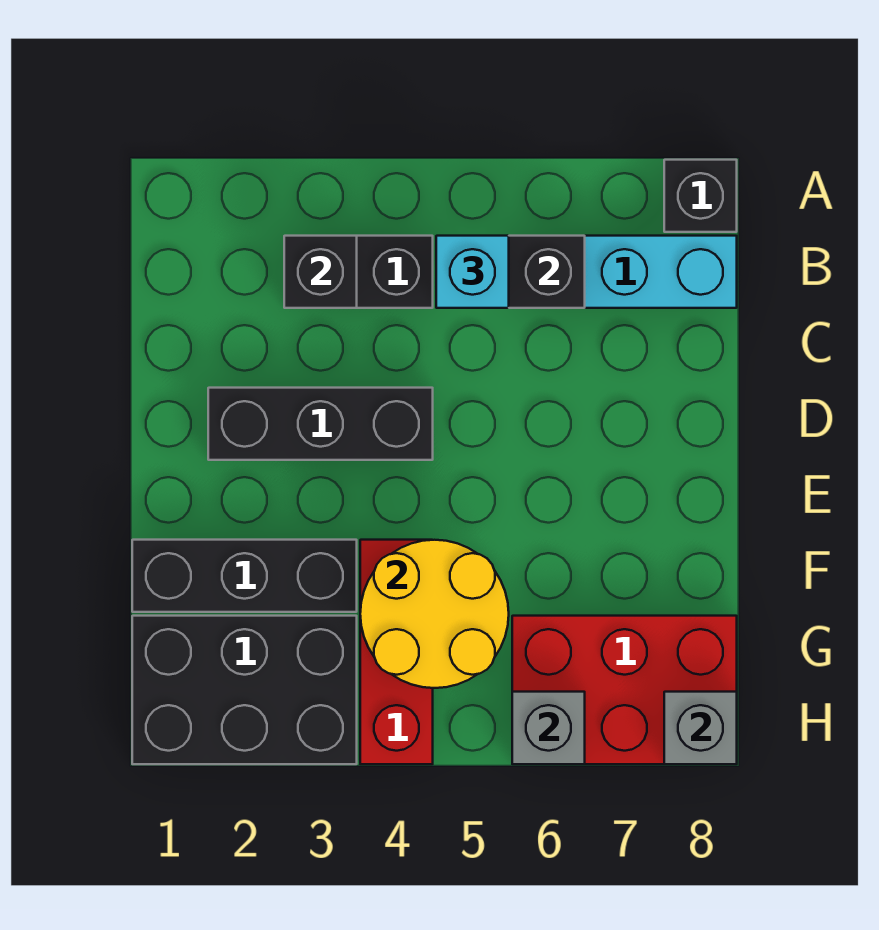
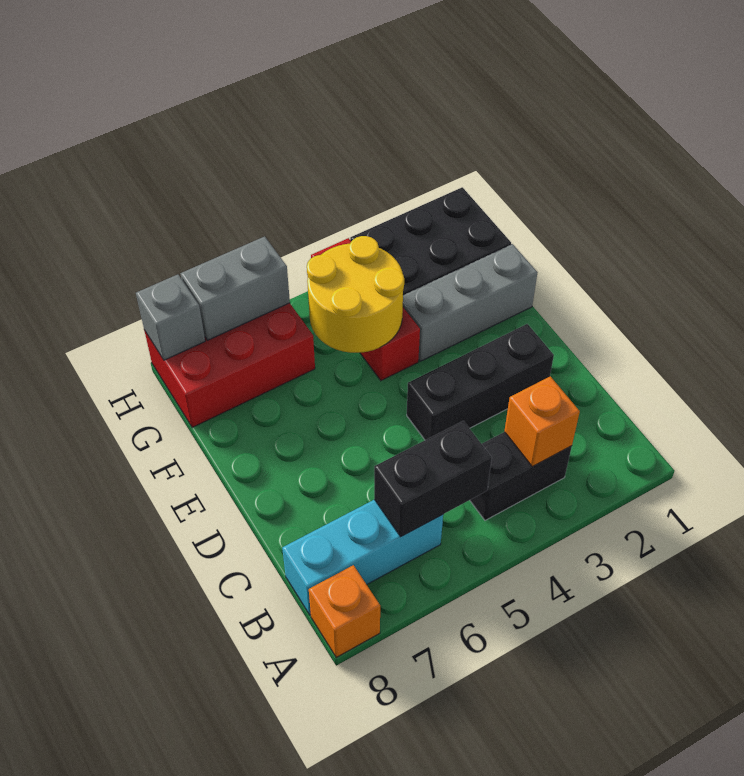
black brick A8 level 1 -> orange brick A8 level 1
black brick B3 level 2 -> orange brick B3 level 2
cyan brick B5 level 3 -> none
black brick F1:F3 level 1 -> grey brick F1:F3 level 1
grey brick H6 level 2 -> grey brick H6:H7 level 2

